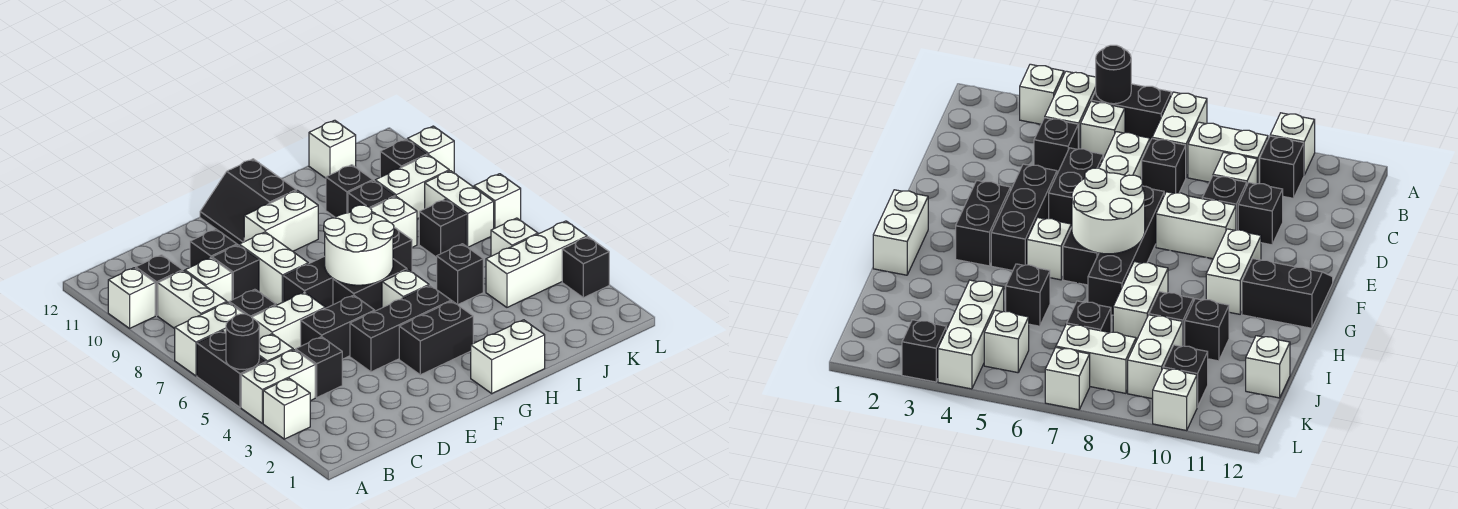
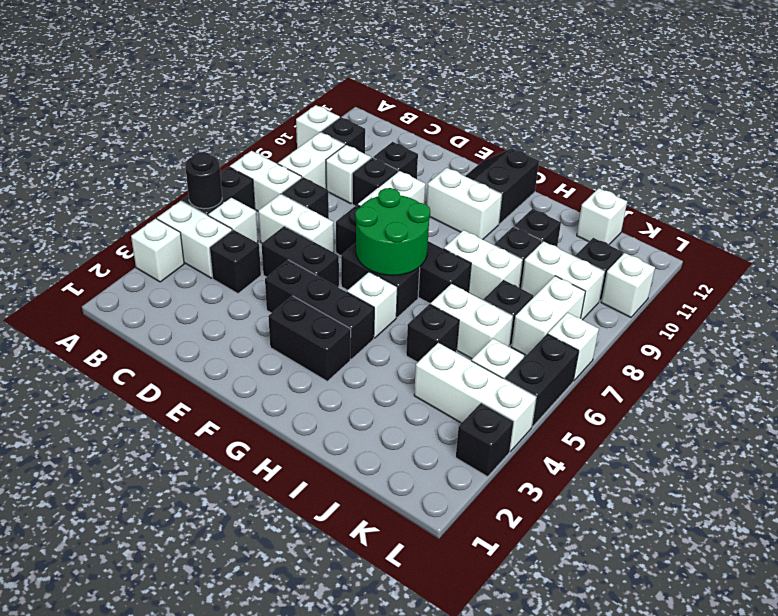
white round brick F6:G7 level 2 -> green round brick F6:G7 level 2
white brick G1:H1 level 1 -> white brick I6:J6 level 1
none -> black brick L5:L6 level 1

